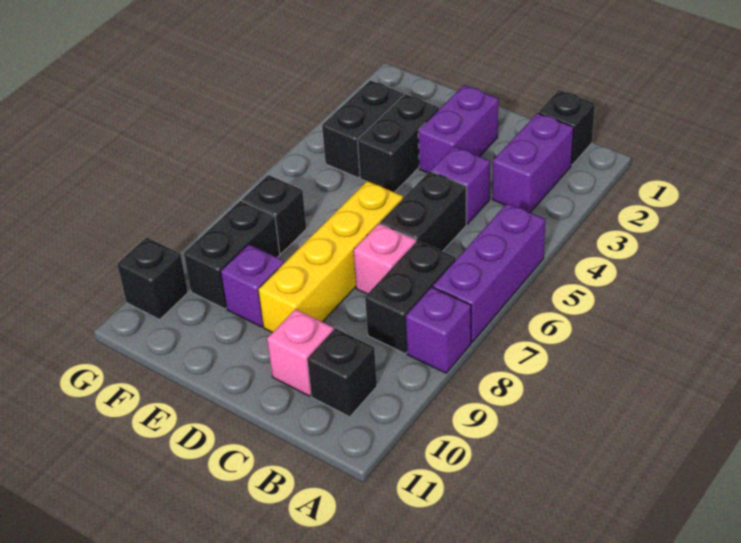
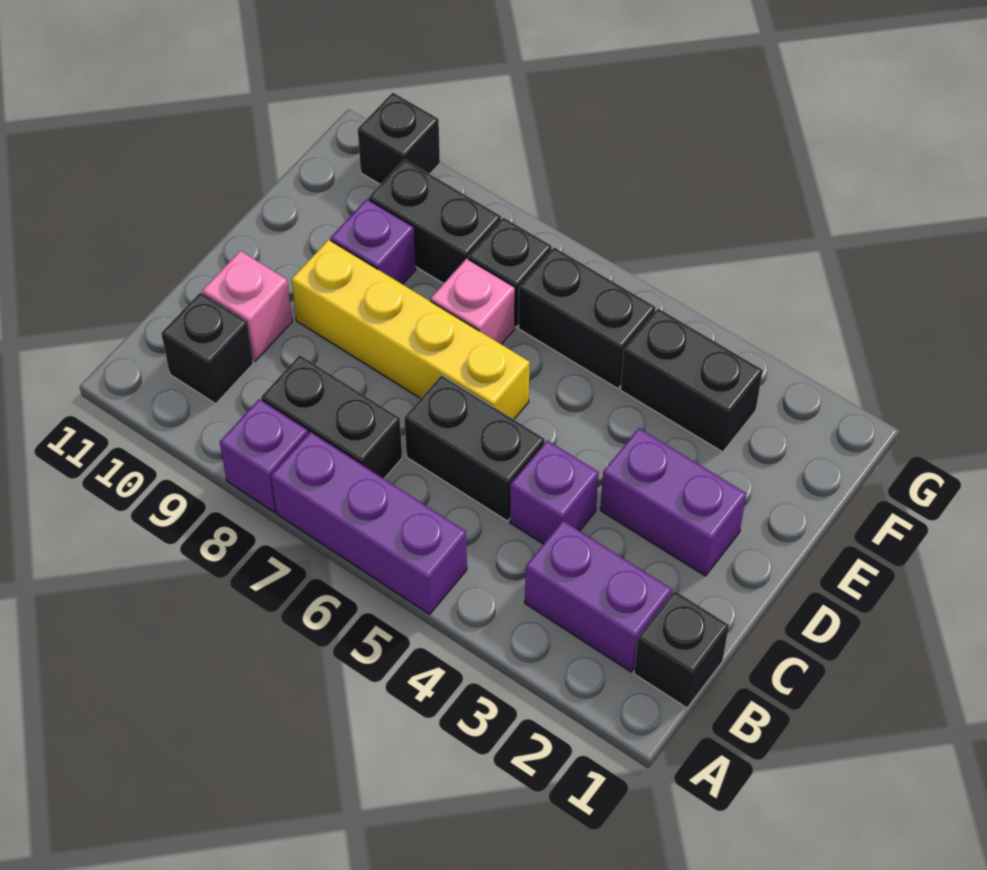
pink brick C7 level 1 -> pink brick E7 level 1
black brick E3:E4 level 1 -> black brick F5:F6 level 1

